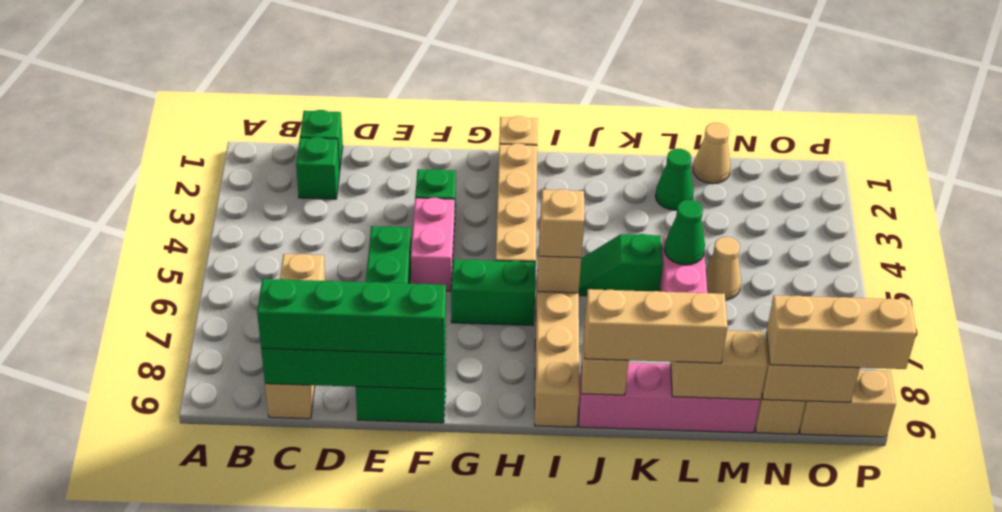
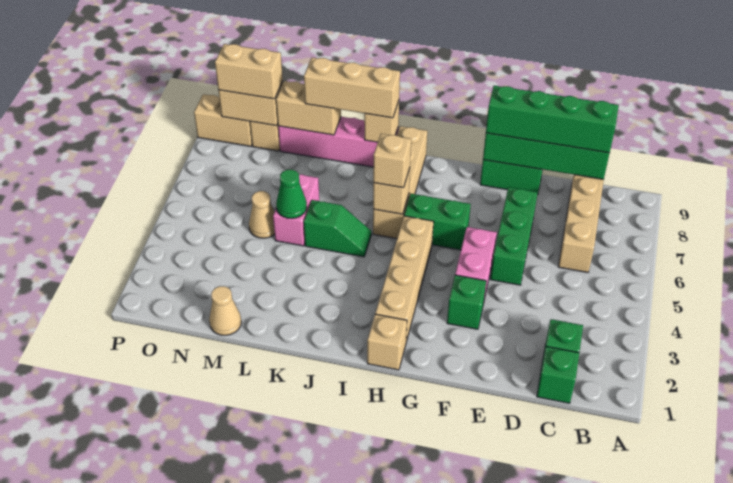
green cone L2 level 1 -> none
tan brick N9:P9 level 3 -> tan brick N9:O9 level 3

